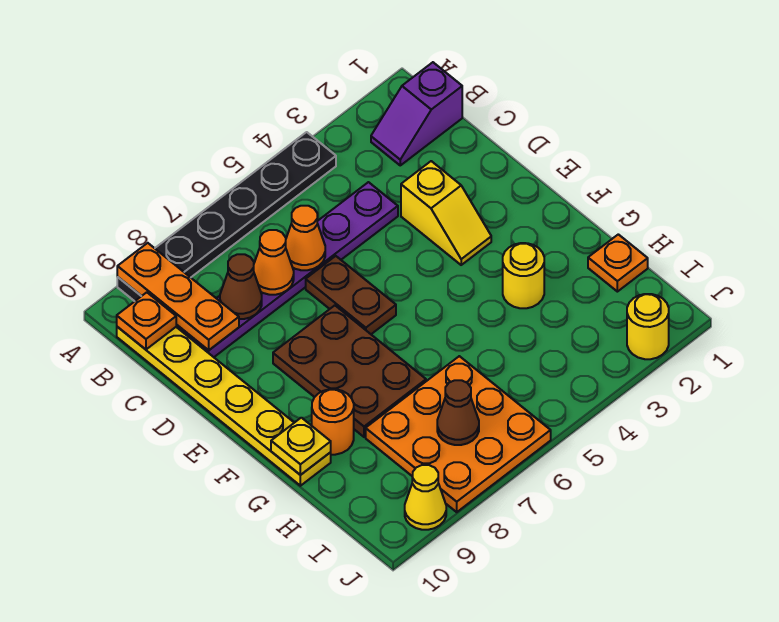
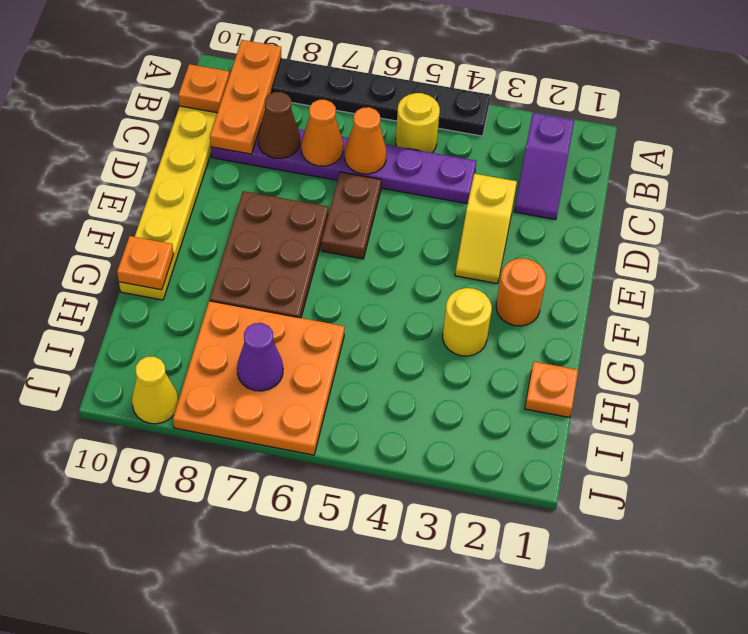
purple slope B1:B2 level 1 top 1 -> purple slope B2:C2 level 1 top B
orange round brick G9 level 1 -> orange round brick F2 level 1
yellow plate G10 level 2 -> orange plate G10 level 2
brown cone I7 level 2 -> purple cone I7 level 2
yellow round brick J2 level 1 -> yellow round brick B5 level 1

